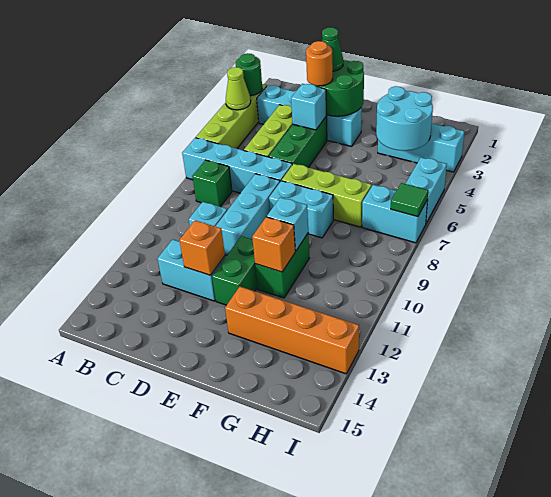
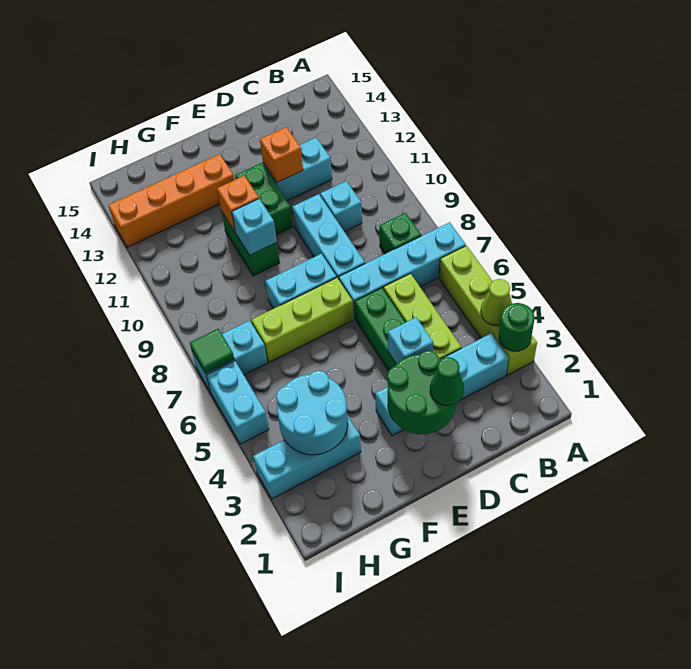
orange round brick D3 level 3 -> none

